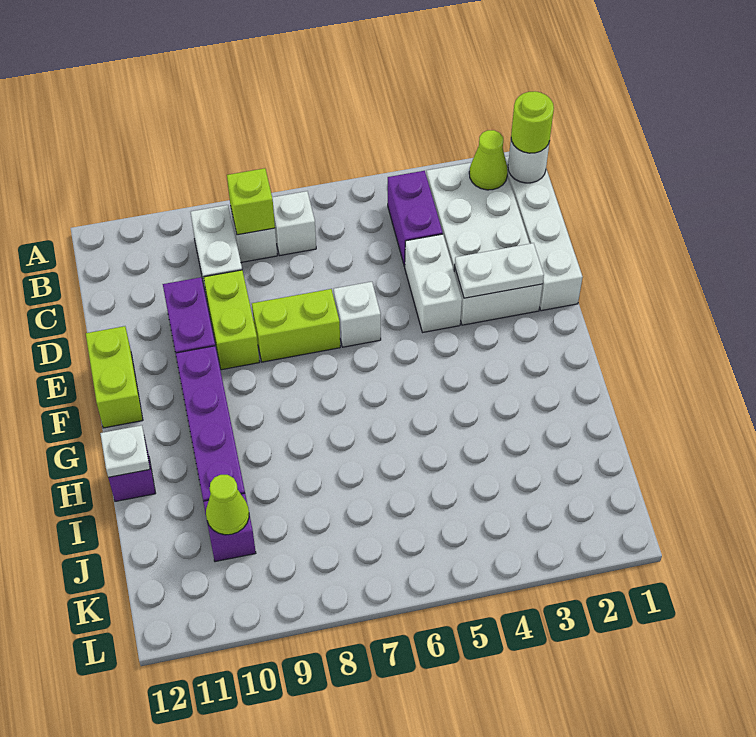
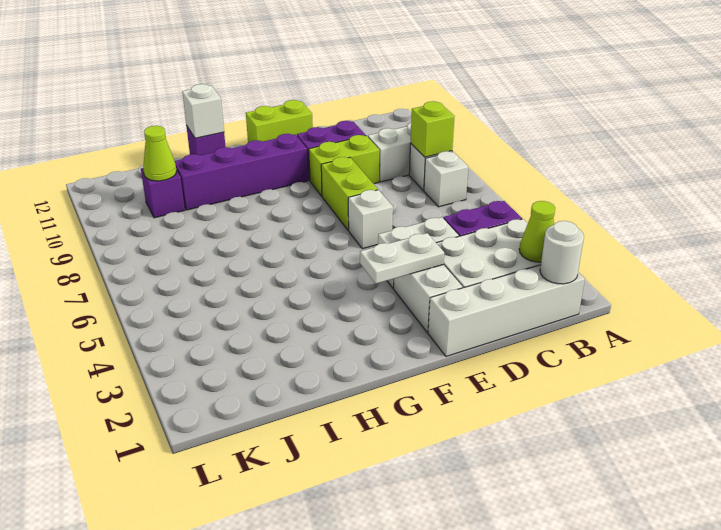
lime round brick B1 level 3 -> none
white plate E2:E3 level 2 -> white plate E3:F3 level 2
white plate H12 level 2 -> white brick H12 level 2

